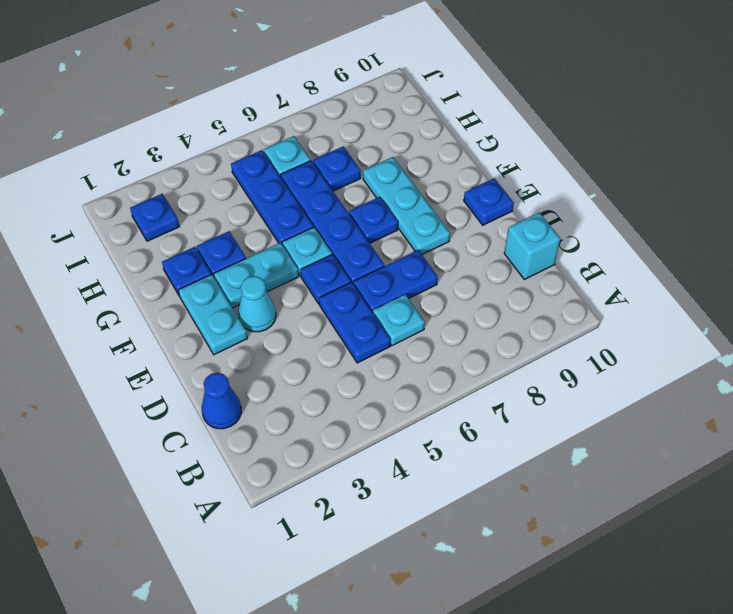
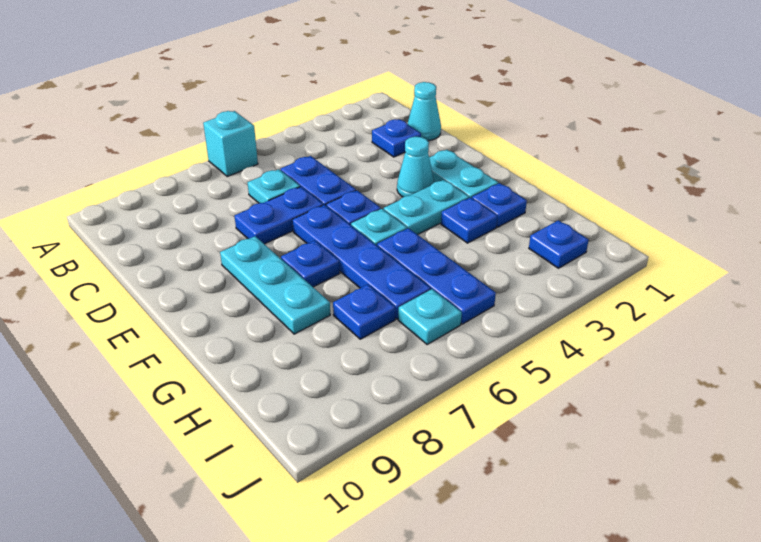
blue cone C1 level 1 -> cyan cone C1 level 1
cyan brick C10 level 1 -> cyan brick A6 level 1
blue plate E10 level 1 -> blue plate C2 level 1

